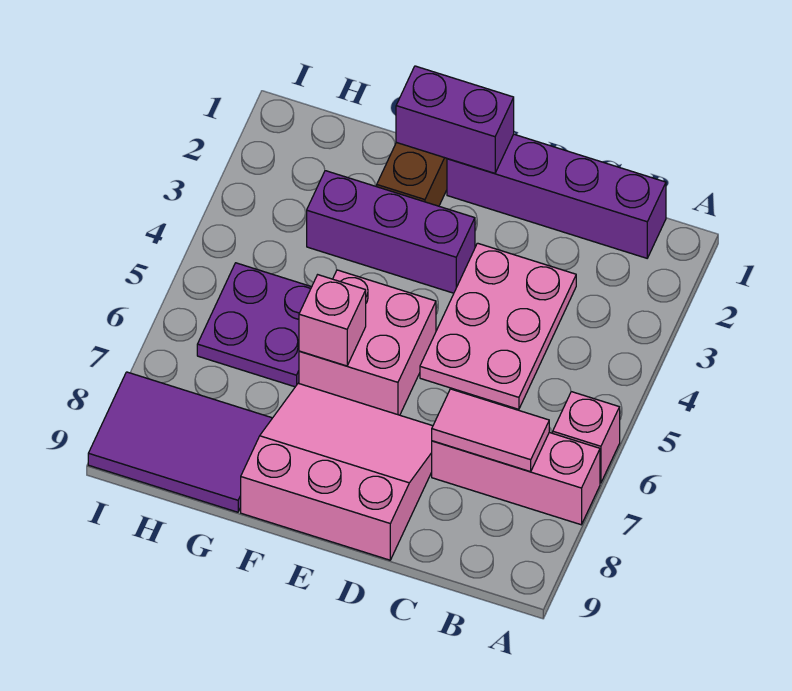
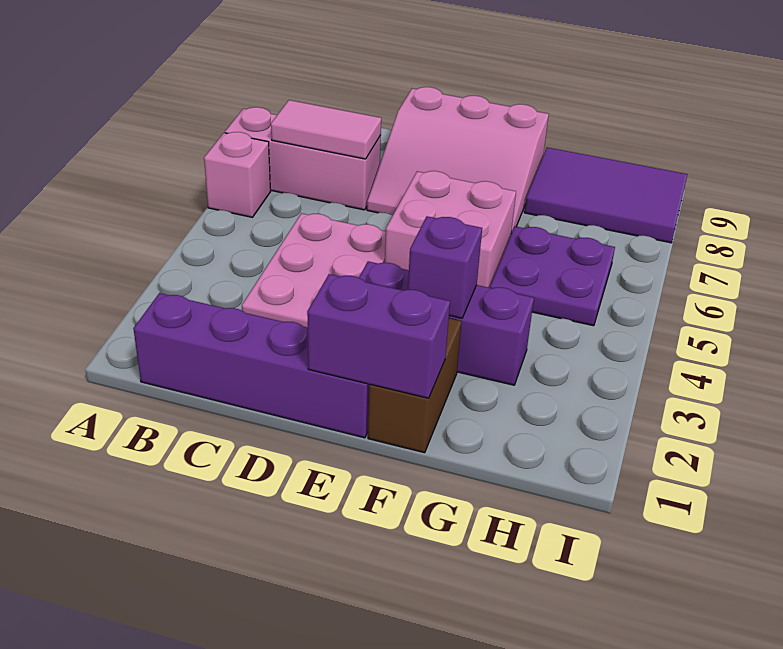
none -> purple brick F3 level 2
pink brick F6 level 2 -> none

